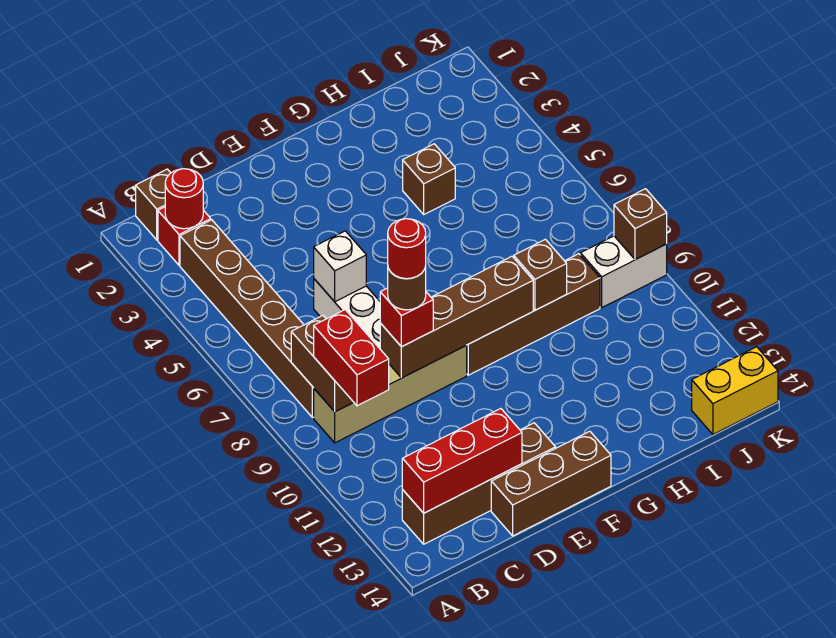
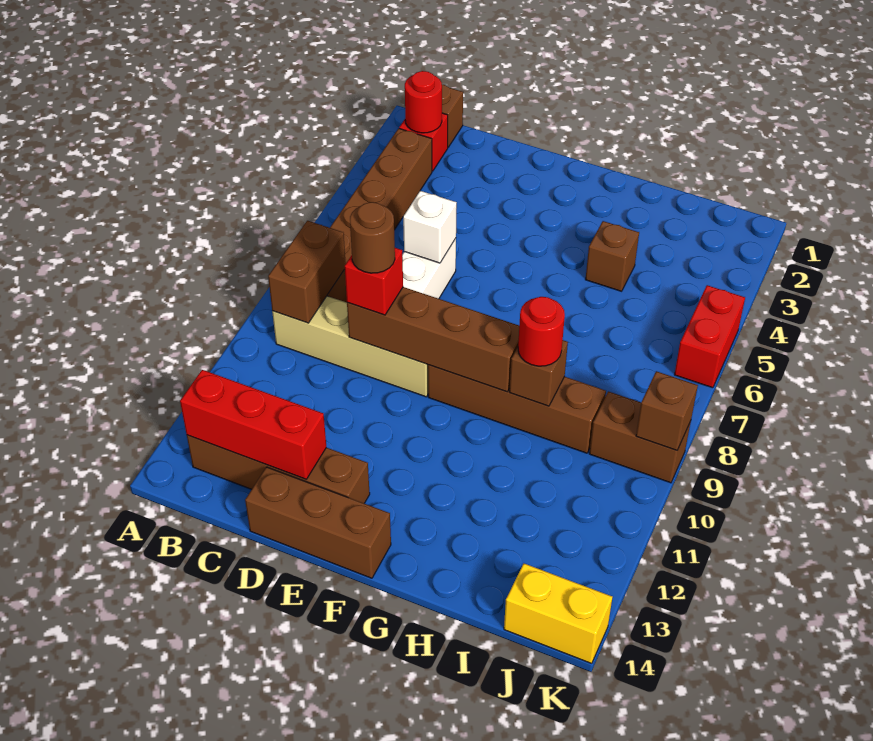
red brick B9:B10 level 3 -> red brick K5:K6 level 1
red round brick D9 level 5 -> red round brick H9 level 3
white brick J9:K9 level 1 -> brown brick J9:K9 level 1

